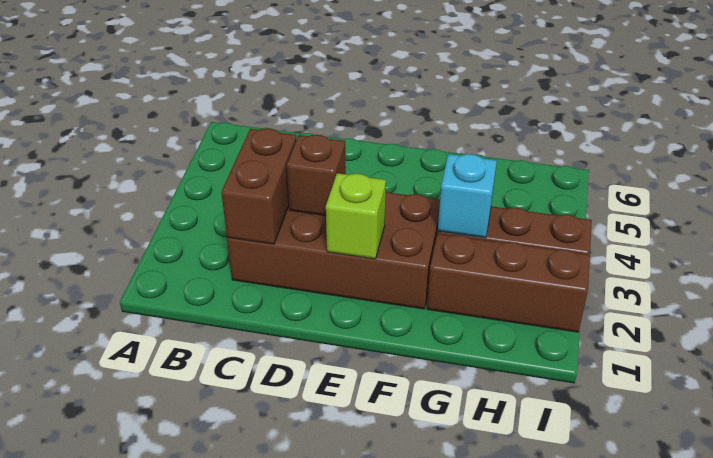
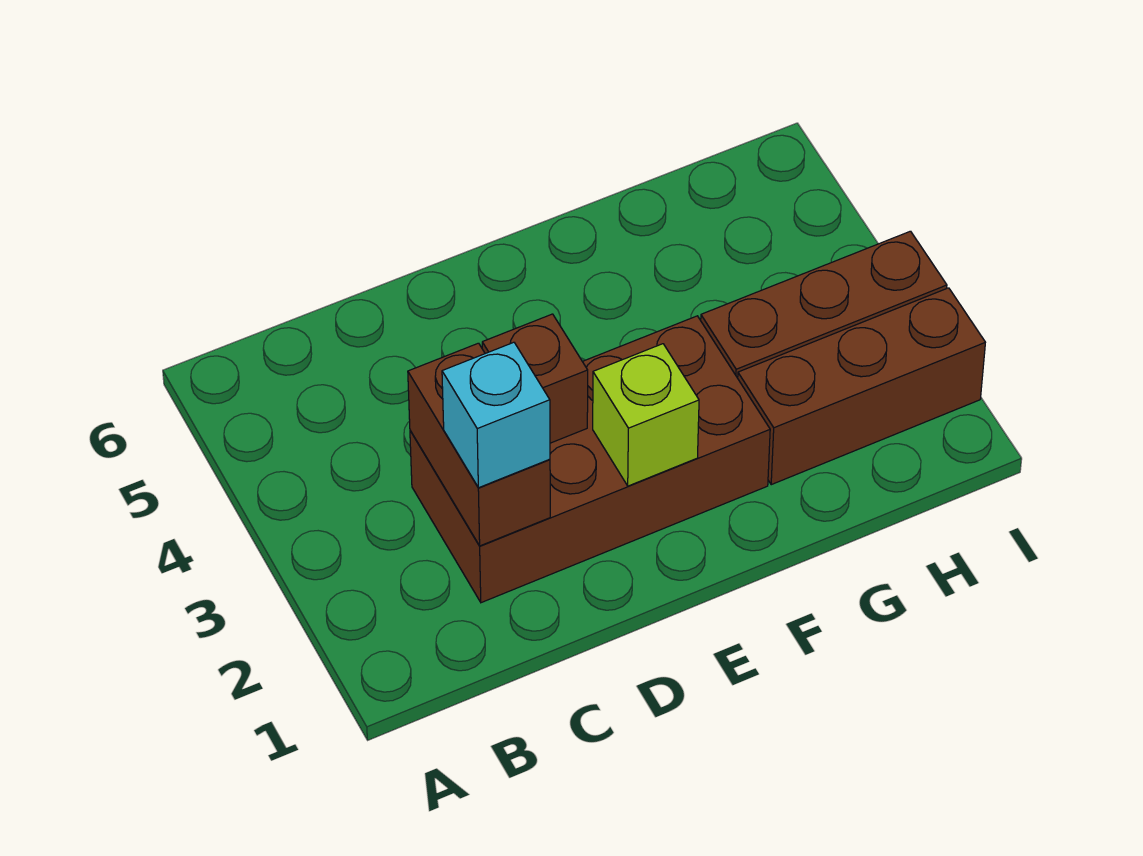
cyan brick G3 level 2 -> cyan brick C2 level 3

